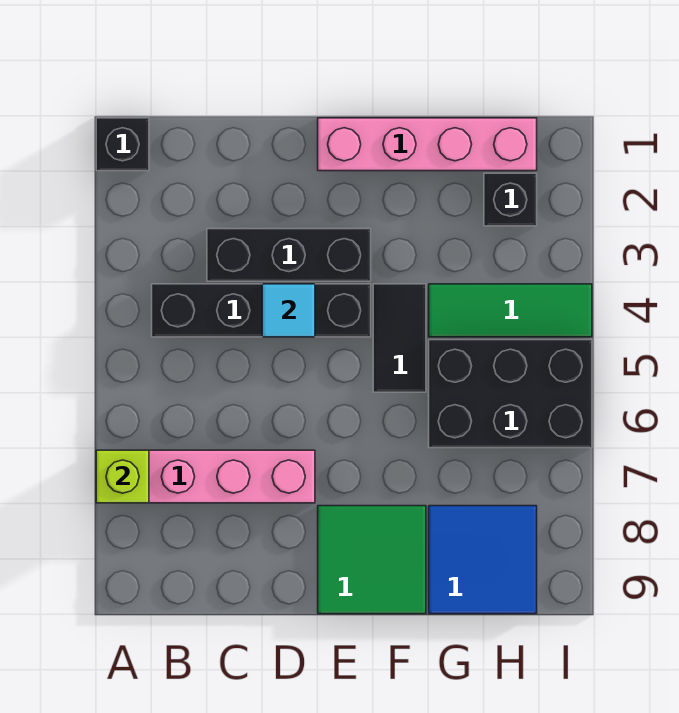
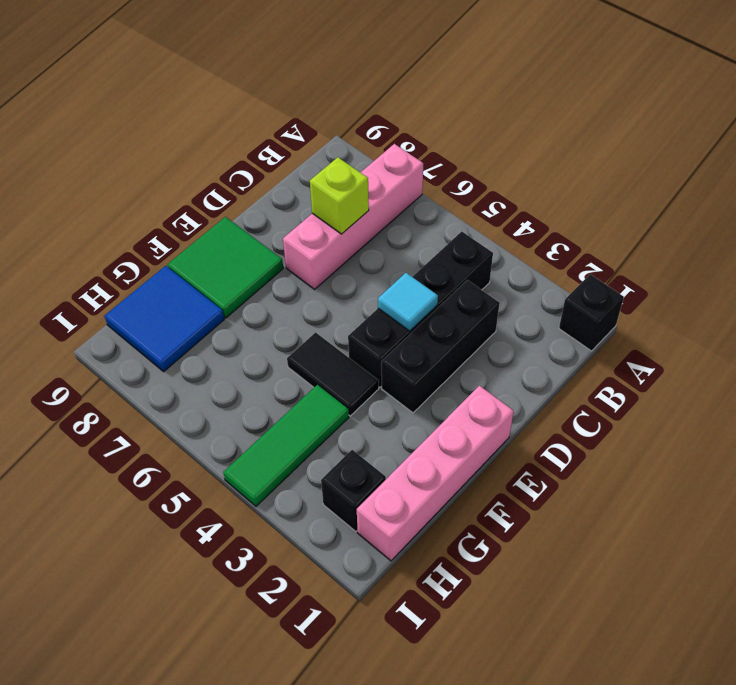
lime brick A7 level 2 -> lime brick C7 level 2
black brick G5:I6 level 1 -> none

